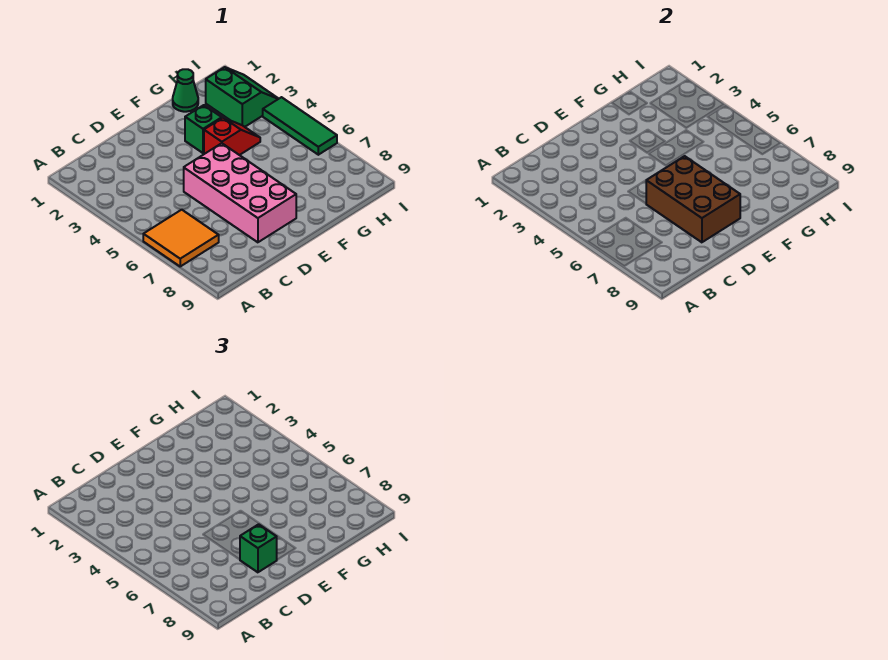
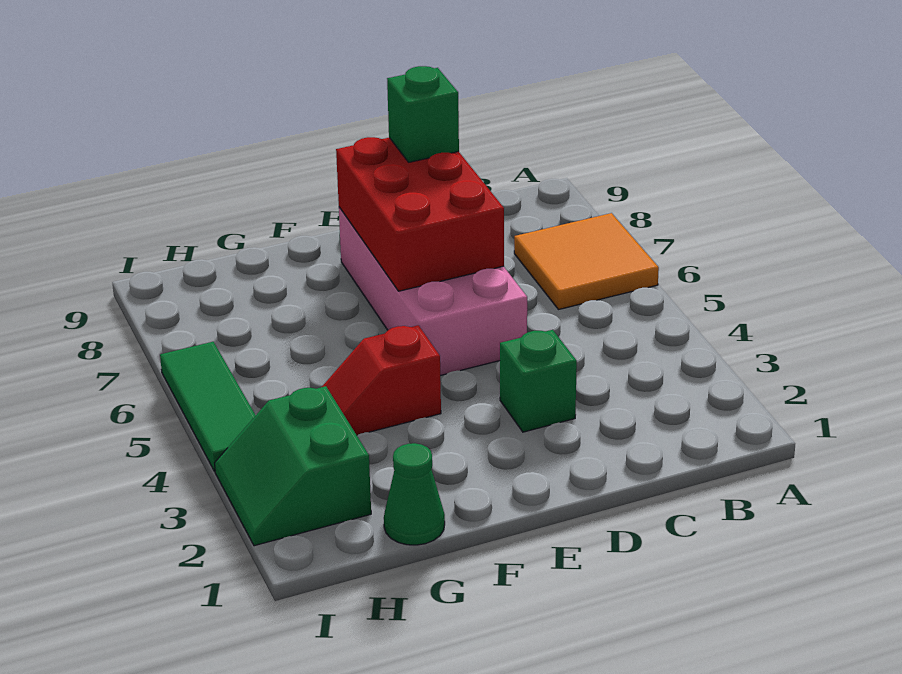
brown brick D6:E8 level 2 -> red brick D6:E8 level 2
green brick F3 level 1 -> green brick D3 level 1

